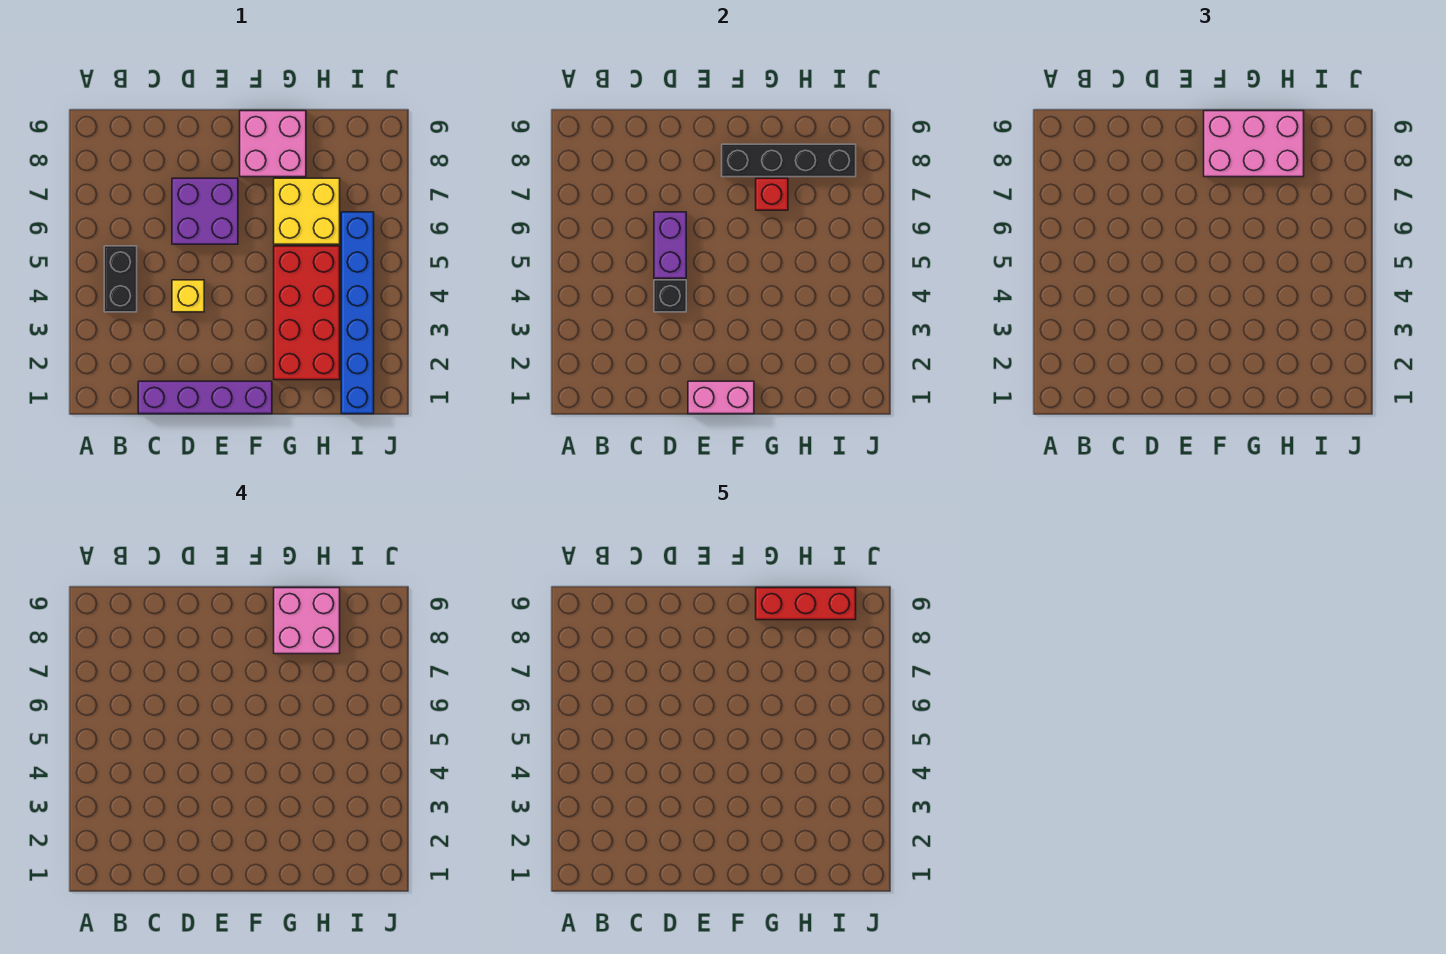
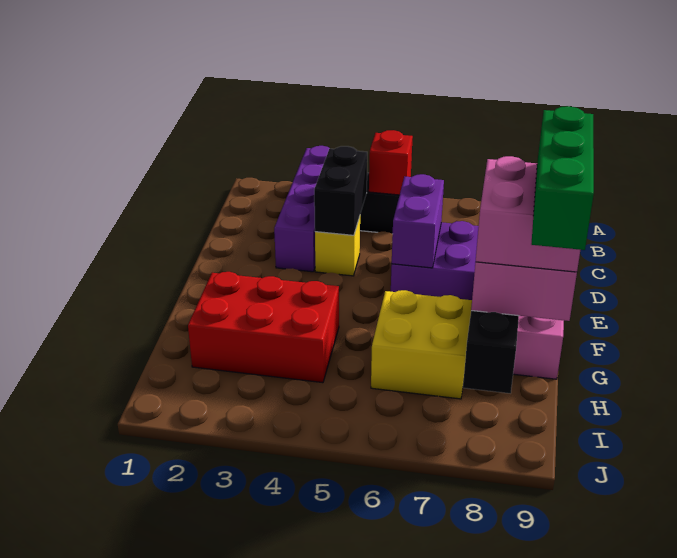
purple brick C1:F1 level 1 -> purple brick A3:D3 level 1
black brick D4 level 2 -> black brick C4:D4 level 2
purple brick D5:D6 level 2 -> purple brick D6:E6 level 2
pink brick E1:F1 level 2 -> none
red brick G2:H5 level 1 -> red brick G2:H4 level 1
red brick G7 level 2 -> red brick B5 level 2
red brick G9:I9 level 5 -> green brick G9:I9 level 5
blue brick I1:I6 level 1 -> none

